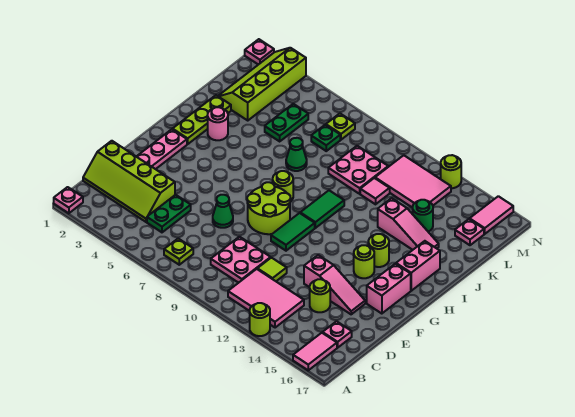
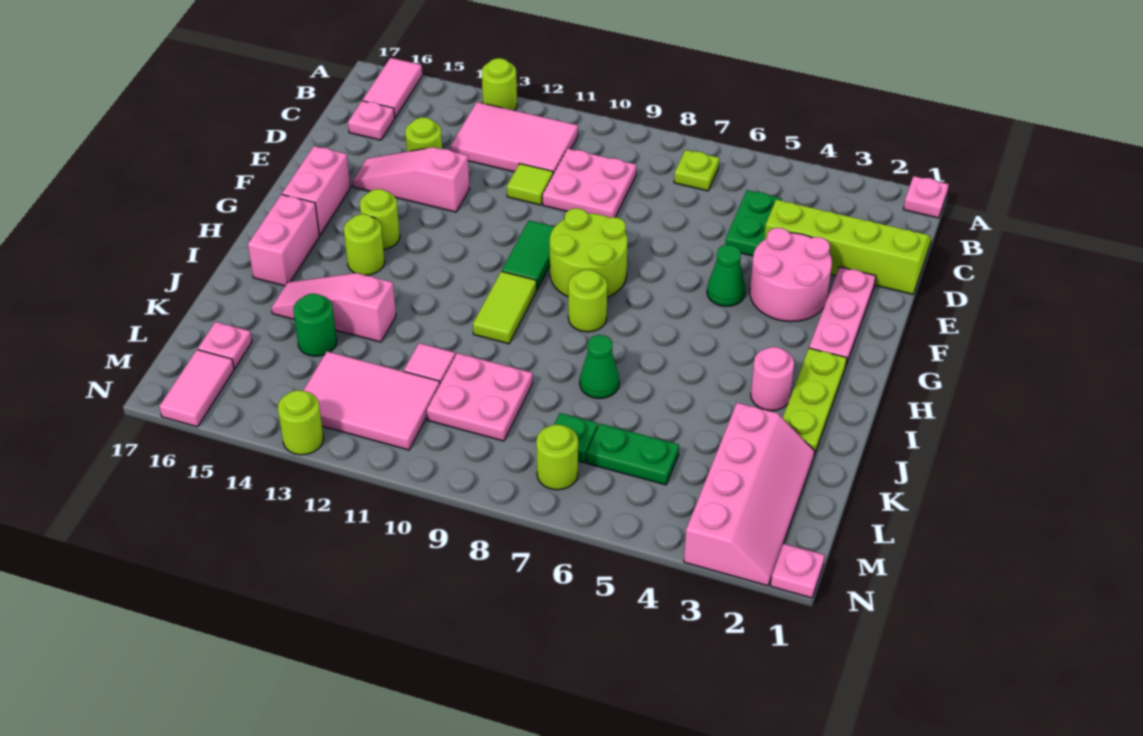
none -> pink round brick E3:F4 level 1
green cone E7 level 1 -> green cone F5 level 1
green tile H10:I10 level 1 -> lime tile H10:I10 level 1
lime slope K2:N3 level 1 top 3 -> pink slope K2:N3 level 1 top 3
green plate K5:L5 level 1 -> green plate L5:L6 level 1
lime plate M7 level 1 -> lime round brick M7 level 1

